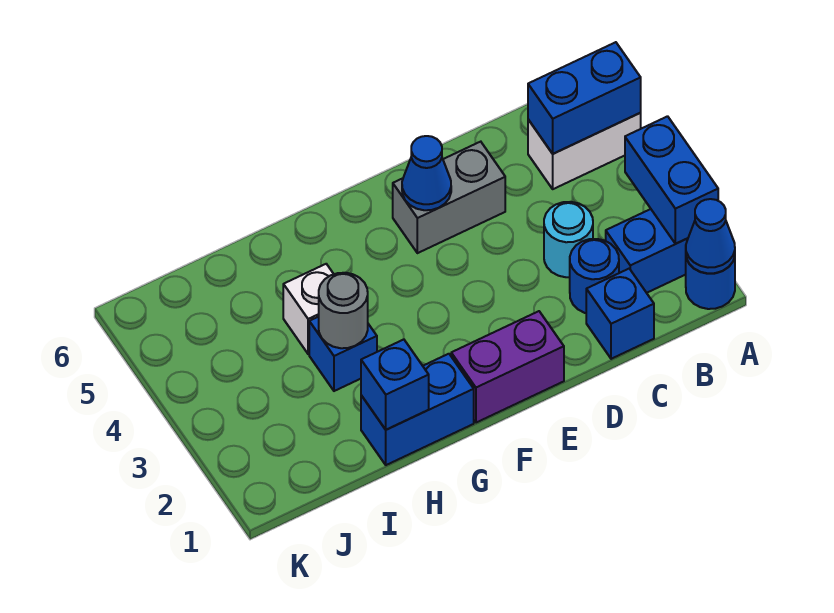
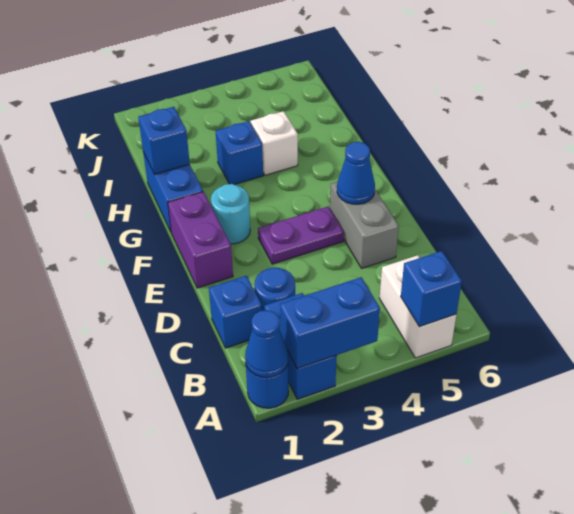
blue brick A5:B5 level 2 -> blue brick A5 level 2
cyan round brick C3 level 1 -> cyan round brick F2 level 1
none -> purple plate E3:E4 level 1
grey round brick H3 level 2 -> none

